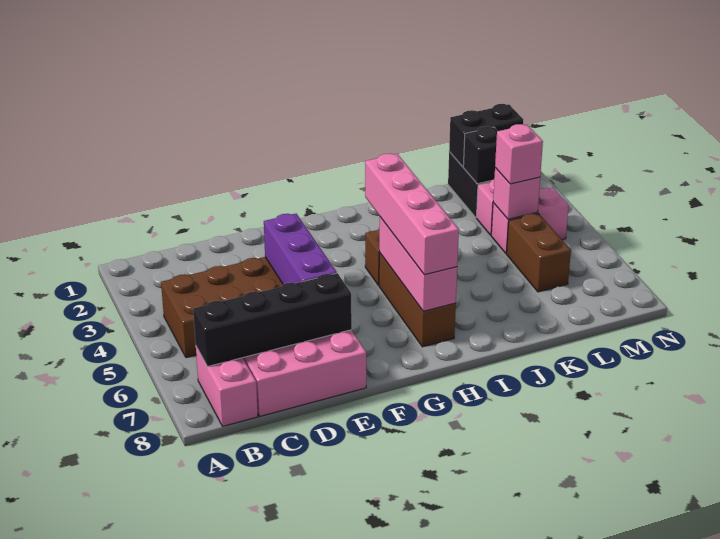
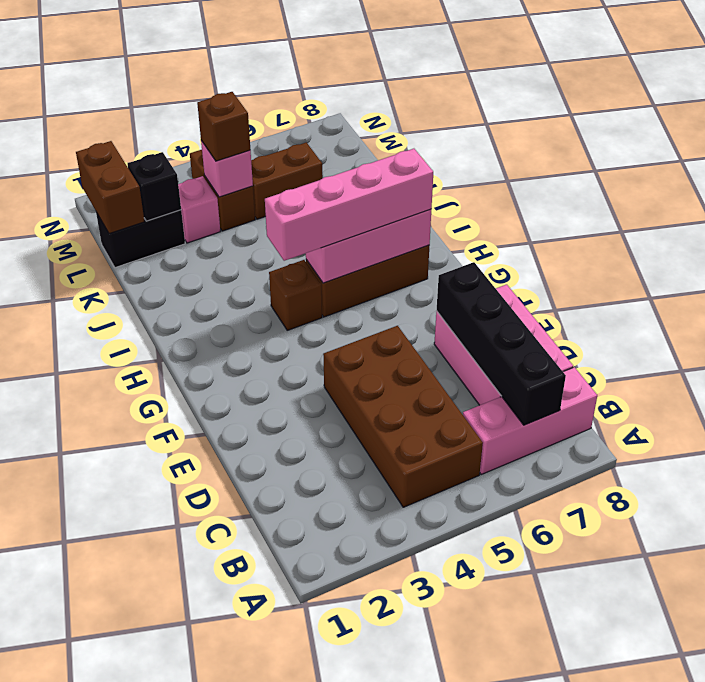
pink brick B7:B8 level 1 -> pink brick B6:B8 level 1
purple brick E4:E6 level 2 -> none
black brick L1:M1 level 2 -> brown brick L1:M1 level 2
pink brick L4:M4 level 1 -> brown brick L4:M4 level 1
pink brick L4 level 3 -> brown brick L4 level 3

